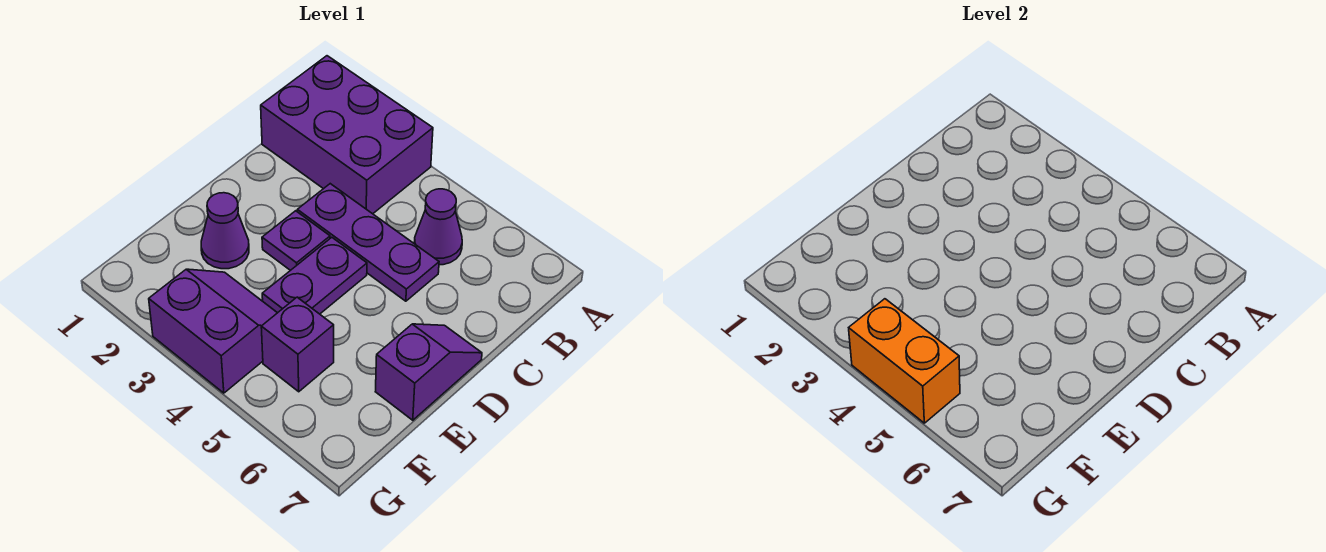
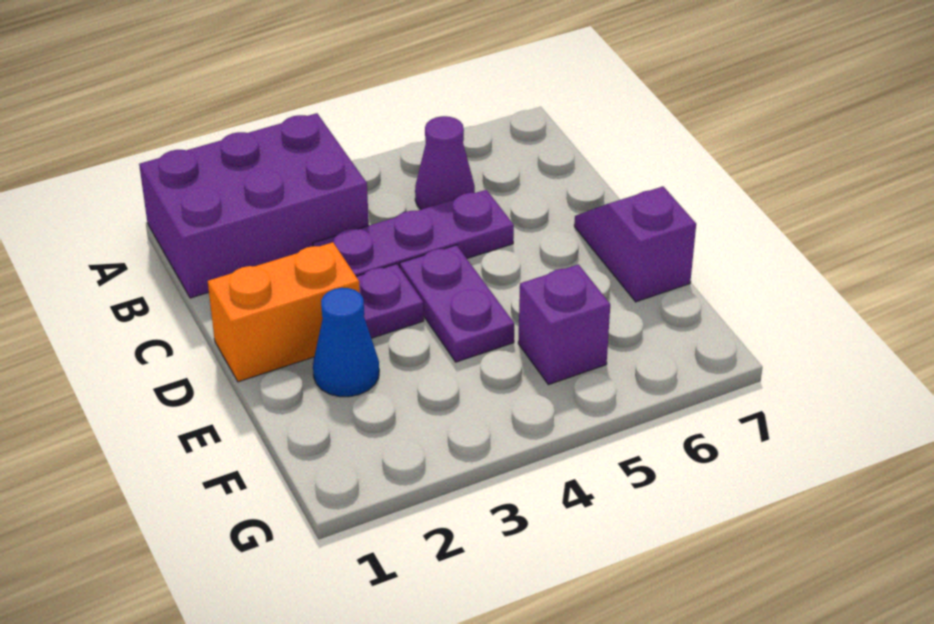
purple cone E2 level 1 -> blue cone E2 level 1
purple slope F3:G4 level 1 top G -> none
orange brick G4:G5 level 2 -> orange brick D1:D2 level 1

